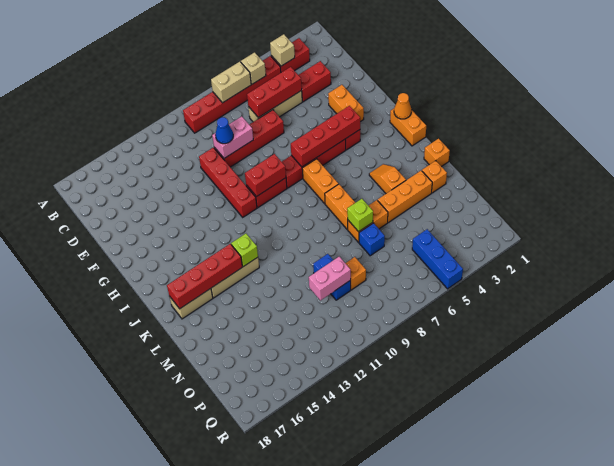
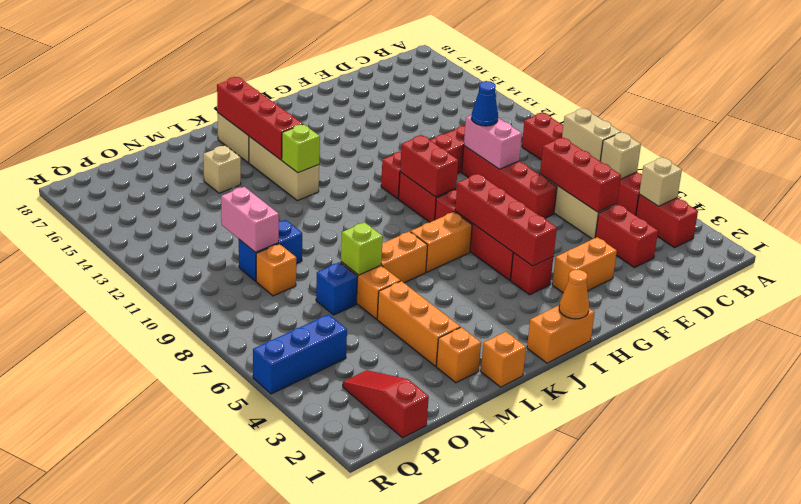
orange slope K4:L4 level 1 top L -> none
none -> tan brick M15 level 1
none -> red slope P1:P3 level 1 top 1

